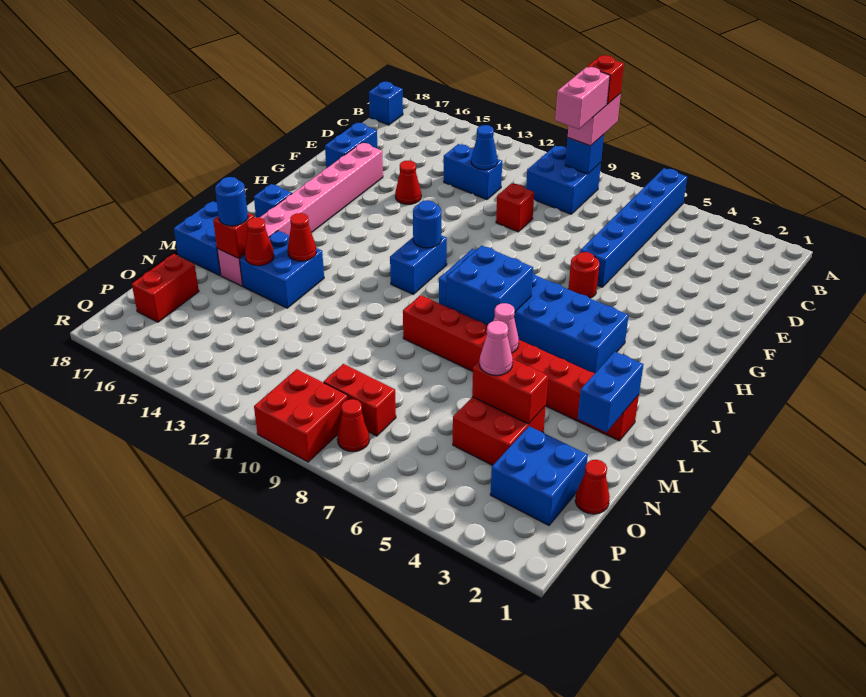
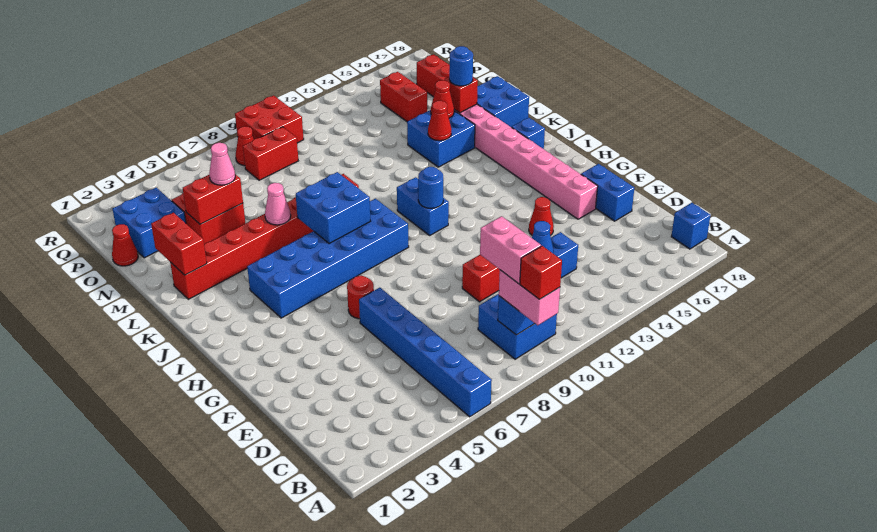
blue brick L2:M2 level 2 -> red brick L2:M2 level 2
none -> red brick O15:P15 level 1

